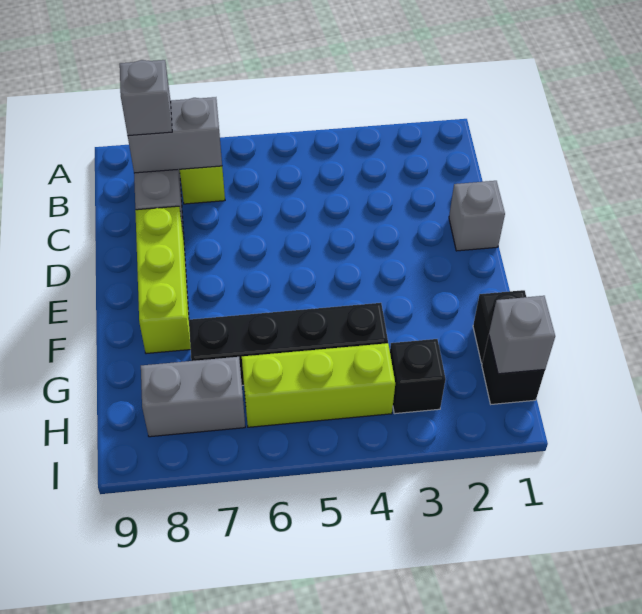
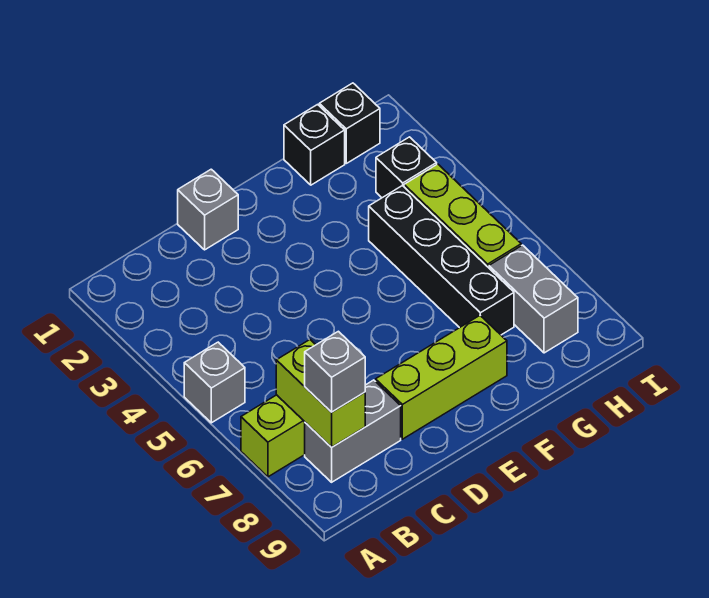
grey brick B7:B8 level 2 -> lime brick B7:B8 level 2
grey brick H1 level 2 -> grey brick A5 level 1

